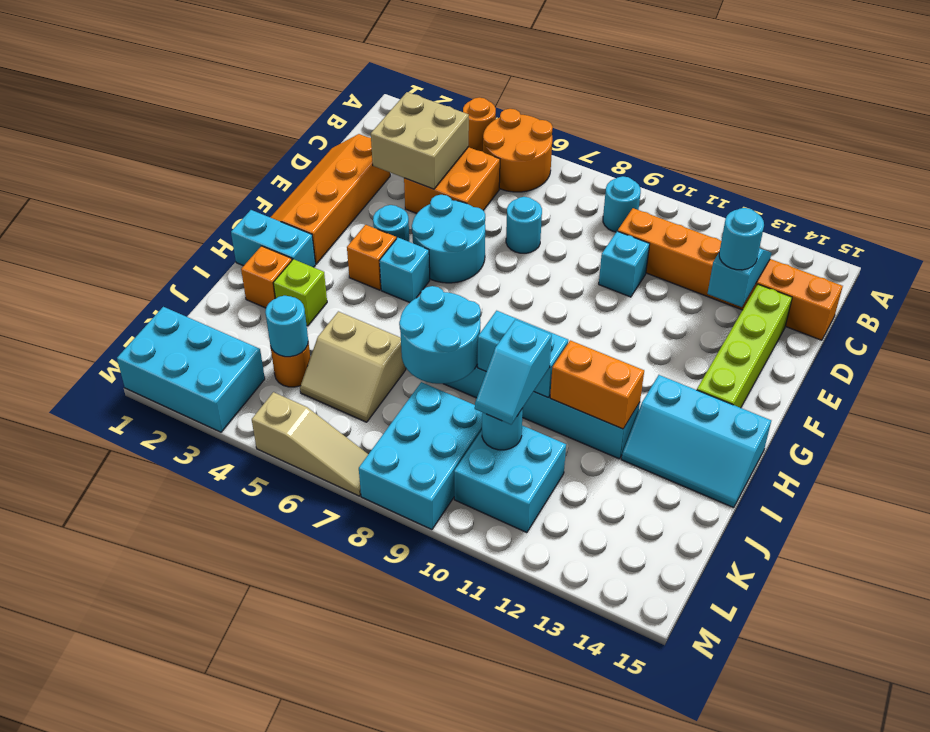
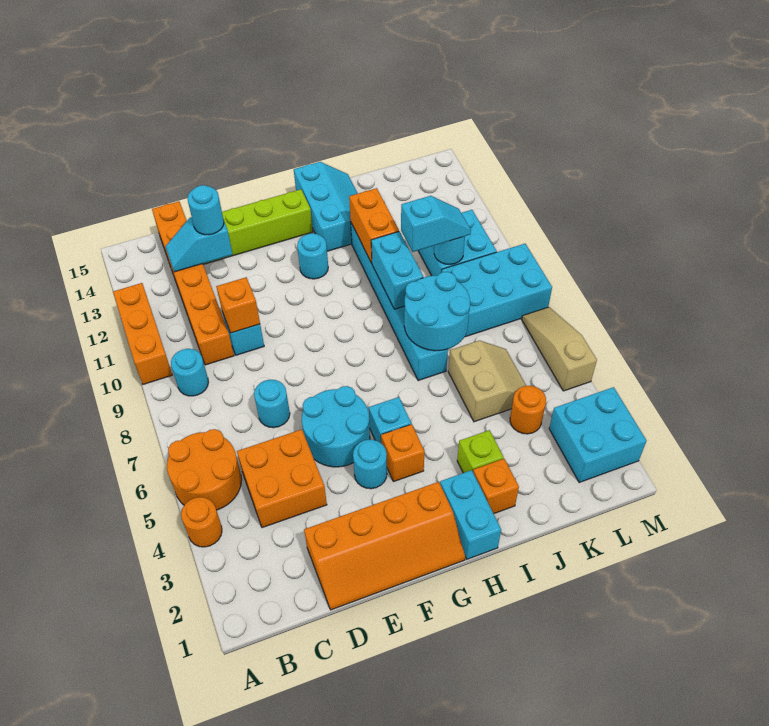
none -> orange brick A10:A12 level 1
tan brick C3:D4 level 2 -> none
none -> orange brick D10 level 2
cyan round brick K4 level 2 -> cyan round brick G12 level 1
cyan brick L1:M3 level 1 -> cyan brick L2:M3 level 1

